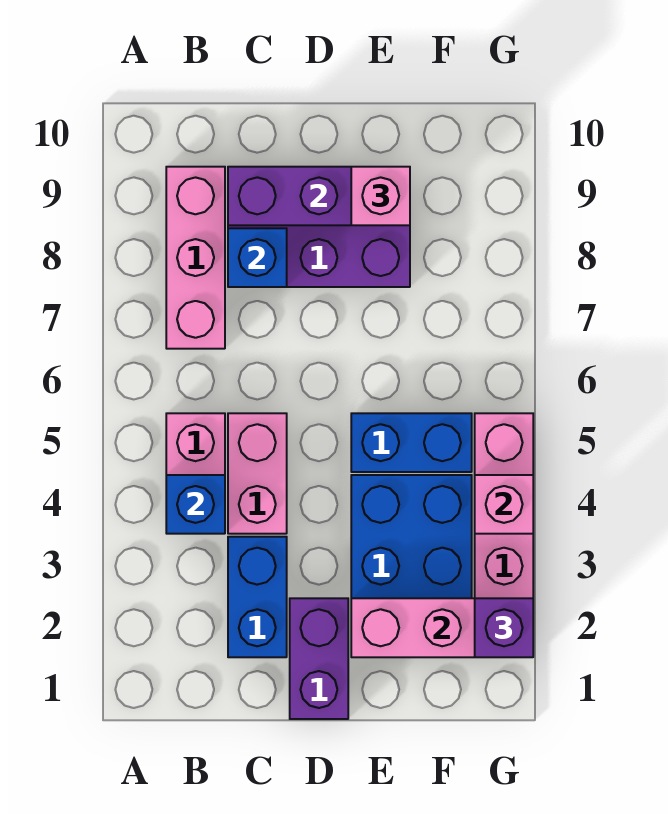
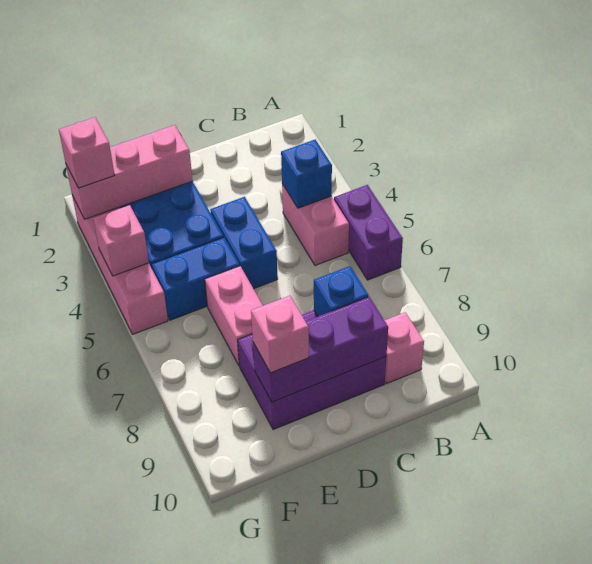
pink brick B7:B9 level 1 -> pink brick B9 level 1
blue brick C2:C3 level 1 -> blue brick D4:D5 level 1
pink brick C4:C5 level 1 -> pink brick E6:E7 level 1
purple brick D1:D2 level 1 -> purple brick A5:A6 level 1
purple brick G2 level 3 -> pink brick G2 level 3

